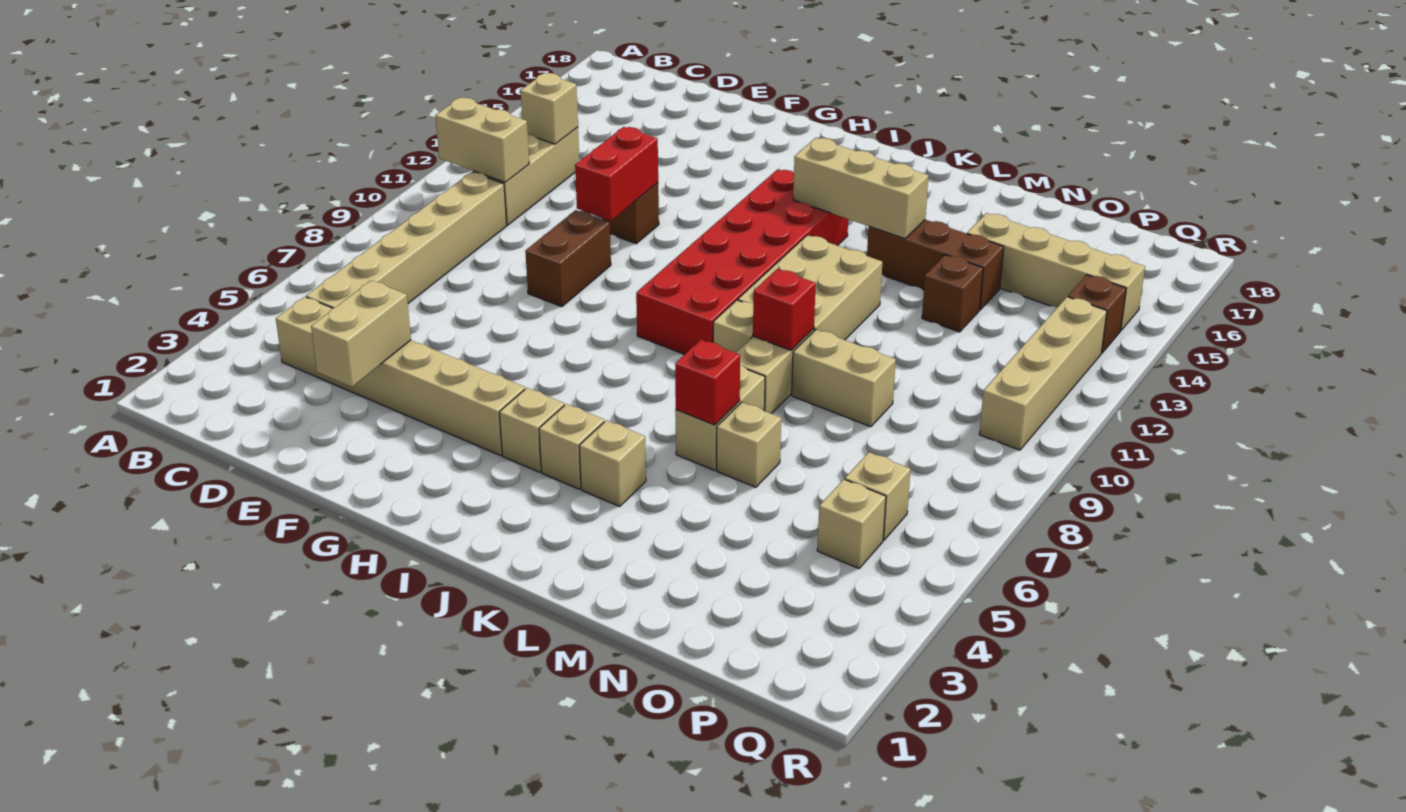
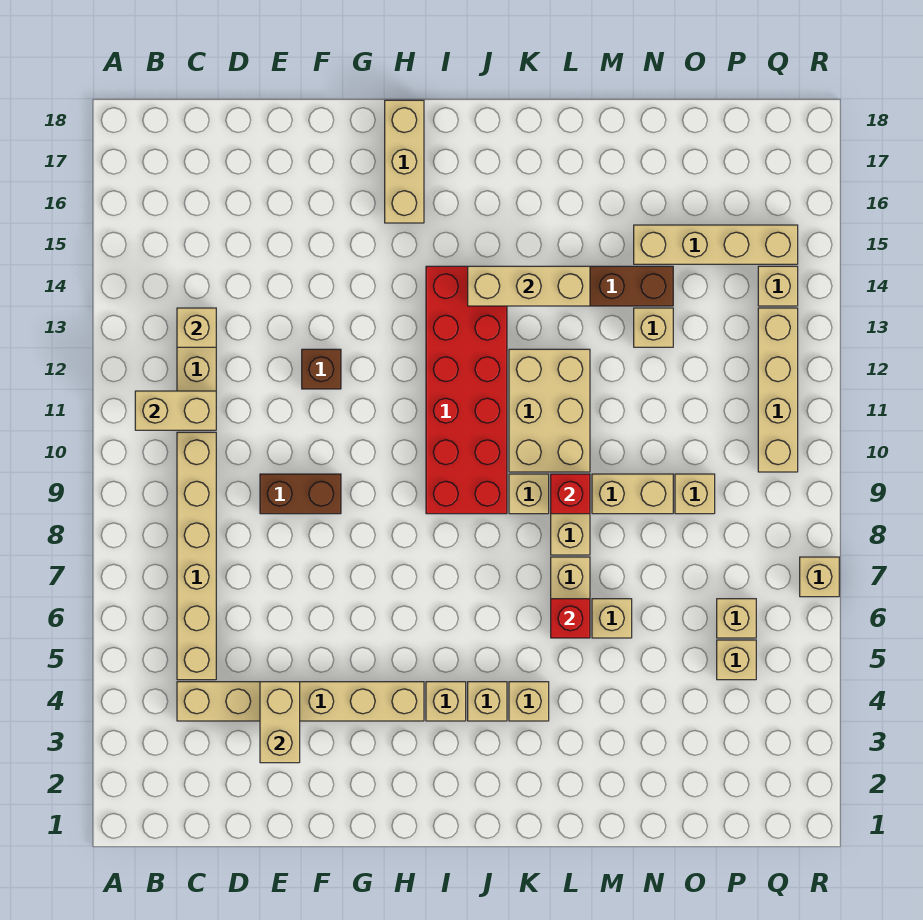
brown brick F9:F10 level 1 -> brown brick E9:F9 level 1
red brick F11:F12 level 2 -> none
none -> tan brick H16:H18 level 1
brown brick N13 level 1 -> tan brick N13 level 1
none -> tan brick O9 level 1
brown brick Q14 level 1 -> tan brick Q14 level 1
none -> tan brick R7 level 1

